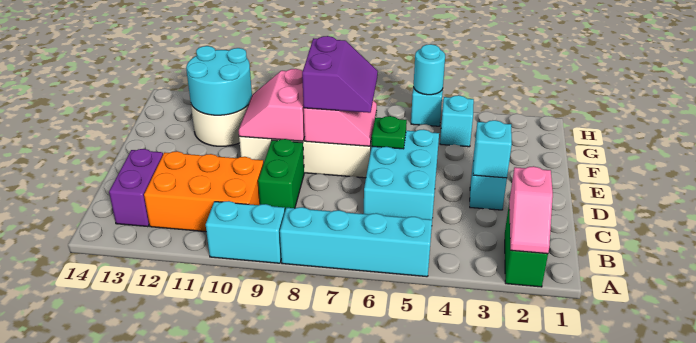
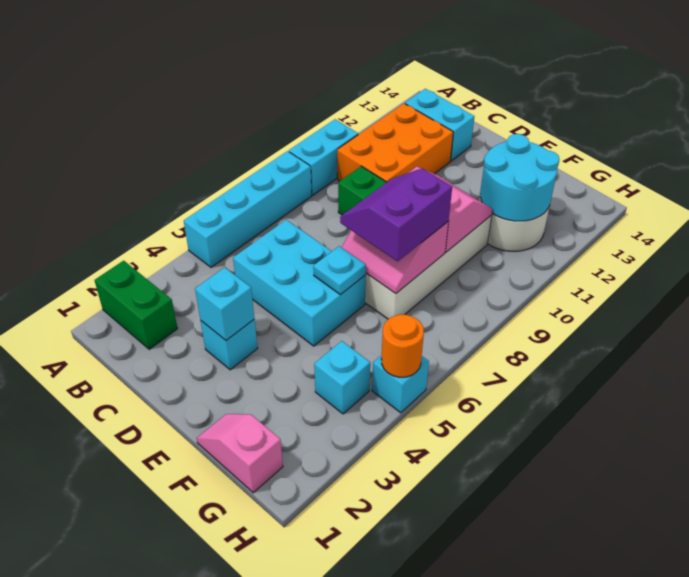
pink slope A2:B2 level 2 top B -> pink slope F1:G1 level 1 top G
purple brick B13:C13 level 1 -> cyan brick B13:C13 level 1
green plate E6 level 2 -> cyan plate E6 level 2
purple slope E7:F8 level 3 top 8 -> purple slope E7:F8 level 3 top F
cyan round brick H5 level 2 -> orange round brick H5 level 2

